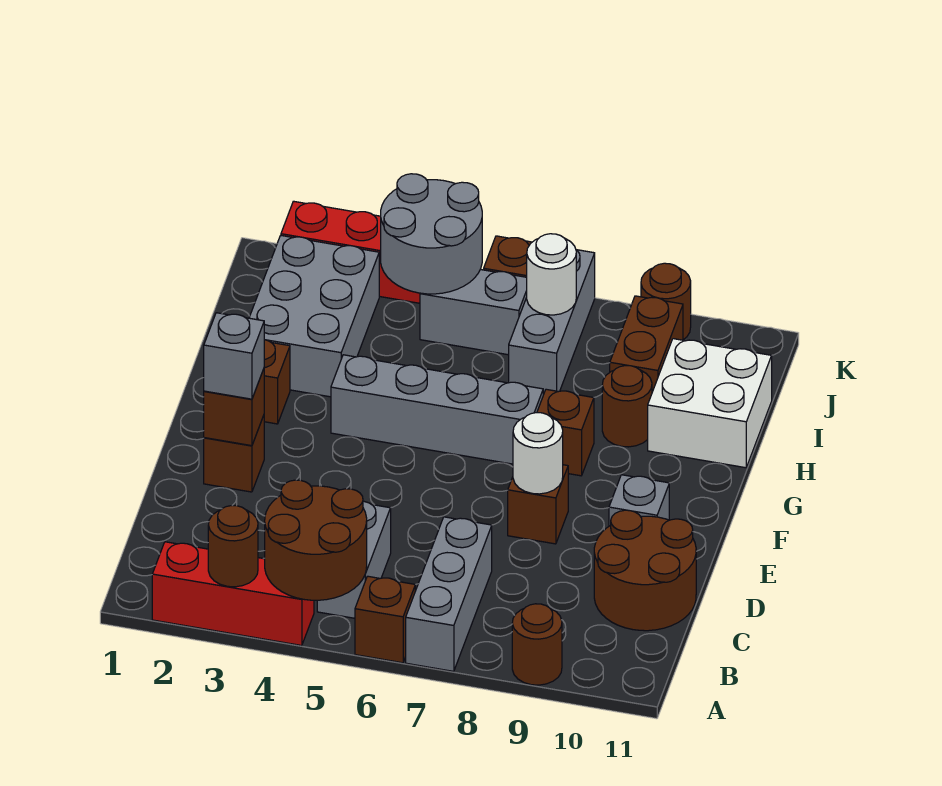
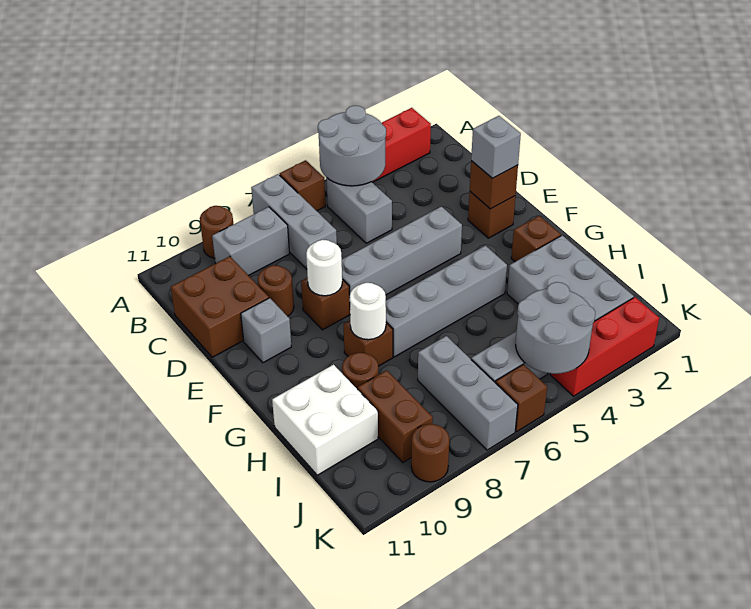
brown round brick A3 level 2 -> brown round brick D9 level 1
brown round brick A4:B5 level 2 -> grey round brick A4:B5 level 2
none -> grey brick B8:B9 level 1
brown round brick C10:D11 level 1 -> brown brick C10:D11 level 1
none -> grey brick E4:E7 level 1
white round brick J7 level 2 -> white round brick G8 level 2

